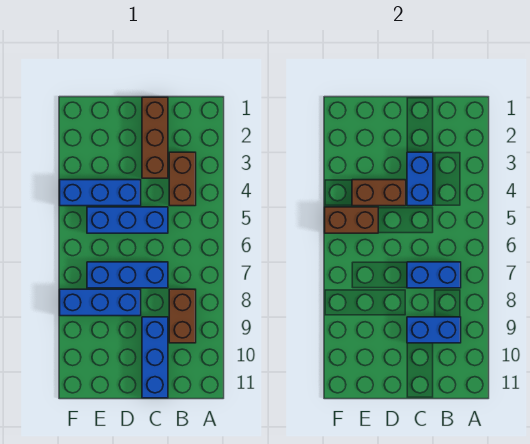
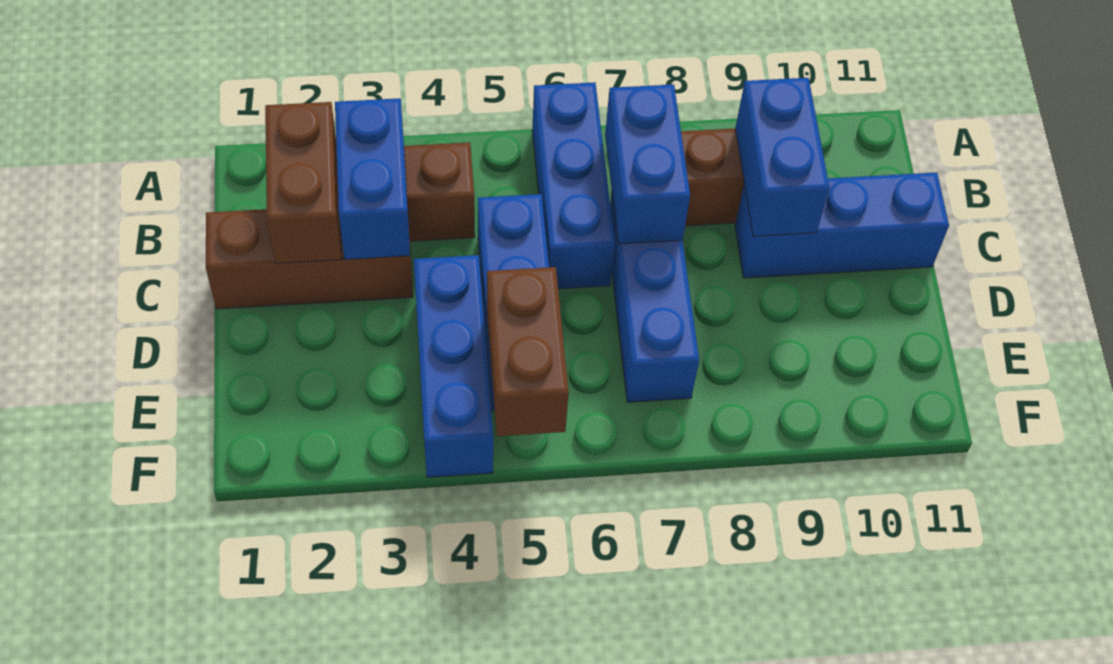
blue brick C3:C4 level 2 -> blue brick B3:C3 level 2
brown brick D4:E4 level 2 -> brown brick B2:C2 level 2
blue brick D8:F8 level 1 -> blue brick A6:C6 level 1

